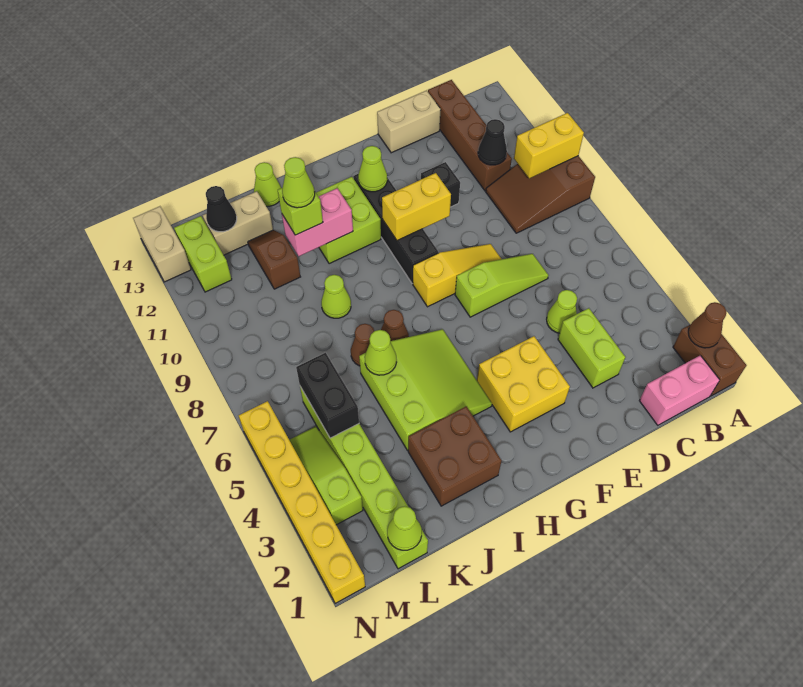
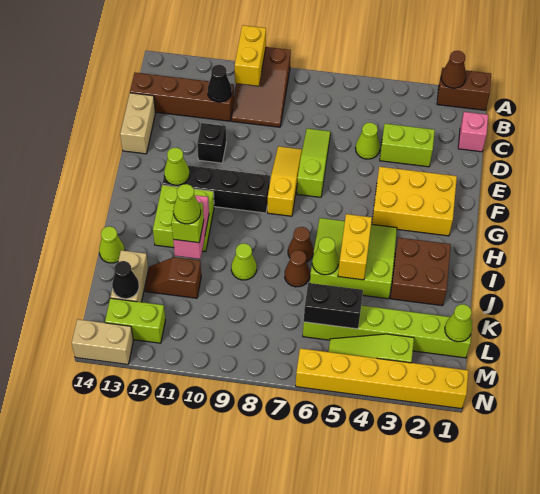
pink brick B1:C1 level 1 -> pink brick C1 level 1
yellow brick F3:G4 level 1 -> yellow brick F2:G4 level 1
yellow brick F10:G10 level 2 -> yellow brick I5:J5 level 2

